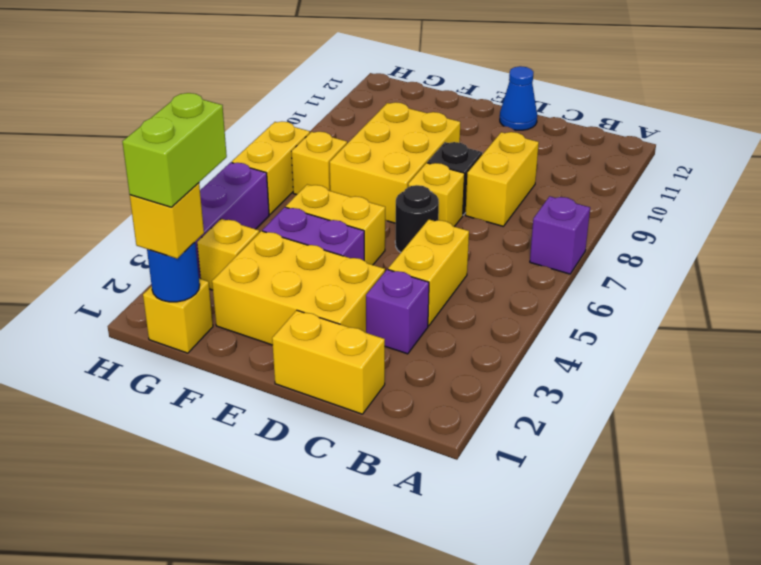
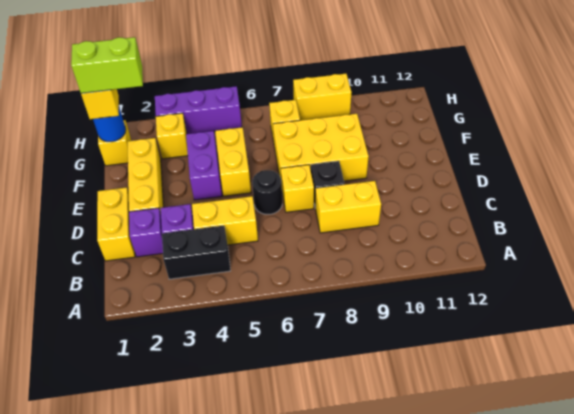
purple brick A7 level 1 -> purple brick C2 level 1
none -> black brick B3:B4 level 1
yellow brick D2:F3 level 1 -> yellow brick D2:F2 level 1
blue cone D12 level 1 -> none
yellow brick H6:H7 level 1 -> yellow brick H8:H9 level 1

